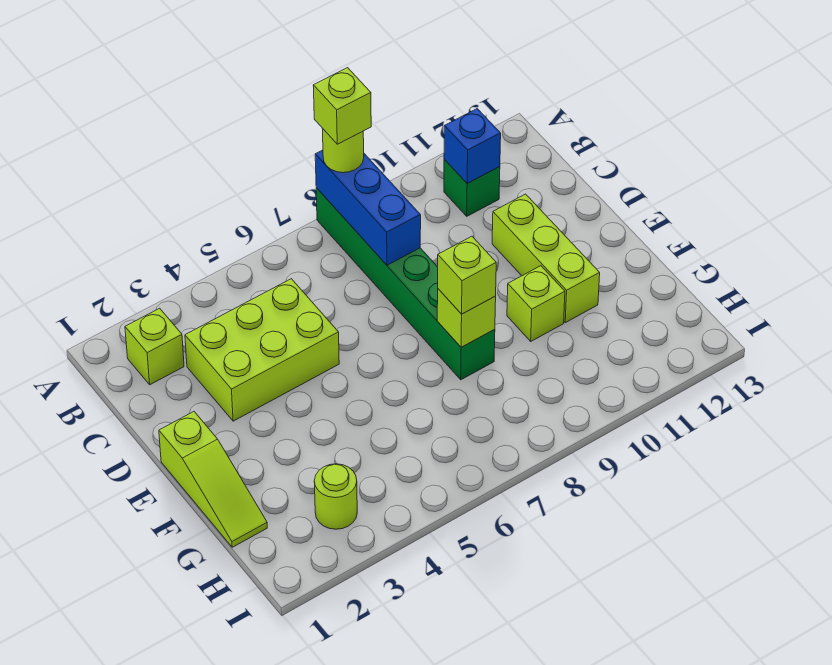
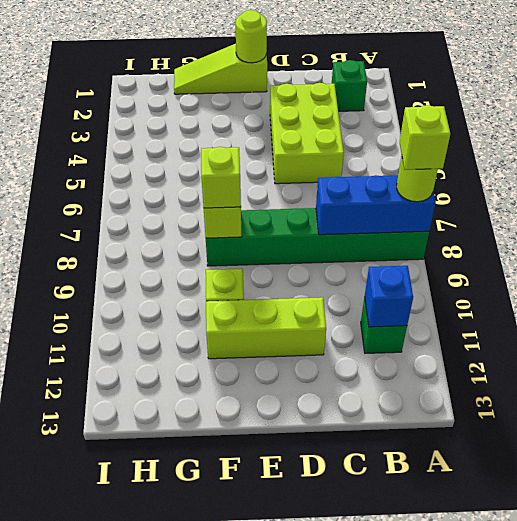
lime brick B2 level 1 -> green brick B2 level 1
lime round brick H3 level 1 -> lime round brick E1 level 2

